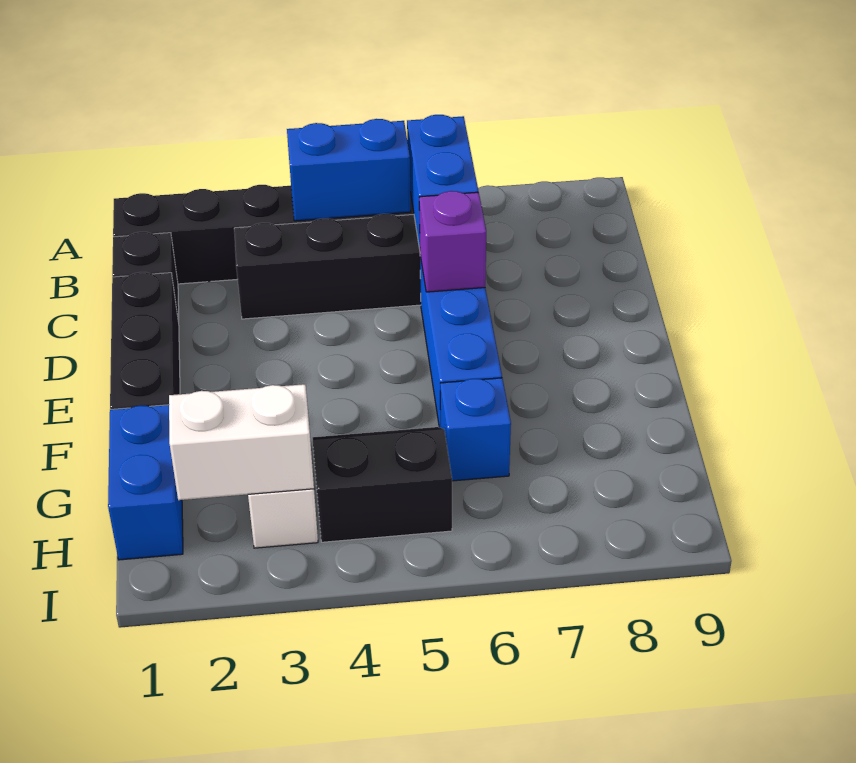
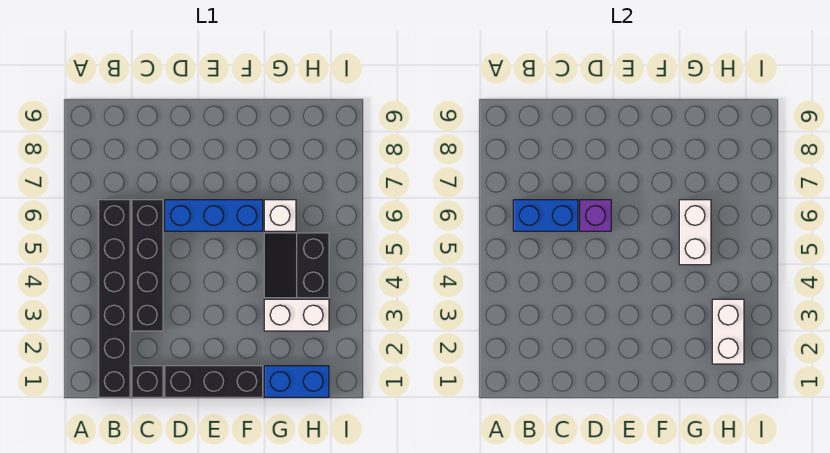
blue brick B4:B5 level 2 -> none
none -> white brick G5:G6 level 2
blue brick G6 level 1 -> white brick G6 level 1

